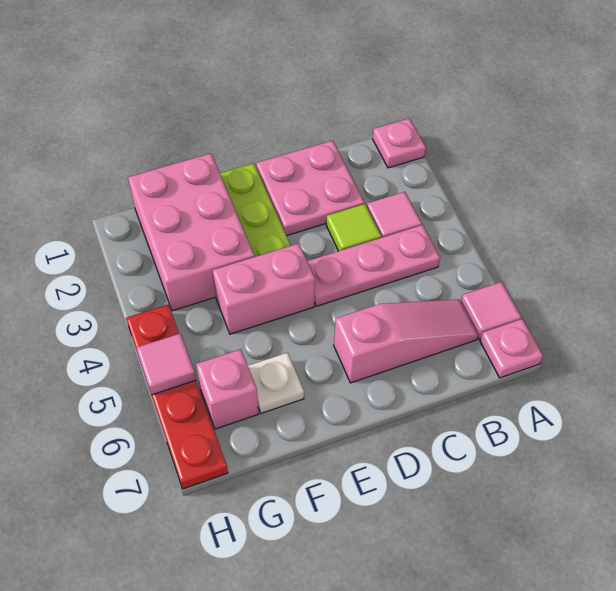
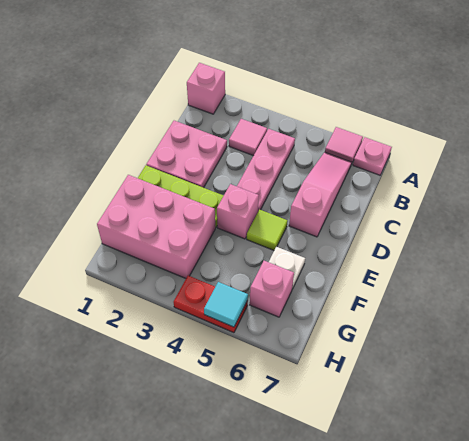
pink plate A1 level 1 -> pink brick A1 level 1
lime tile C3 level 1 -> lime tile E5 level 1
pink brick E4:F4 level 1 -> pink brick E4 level 1
red plate H4:H7 level 1 -> red plate H4:H5 level 1
pink tile H5 level 2 -> cyan tile H5 level 2

